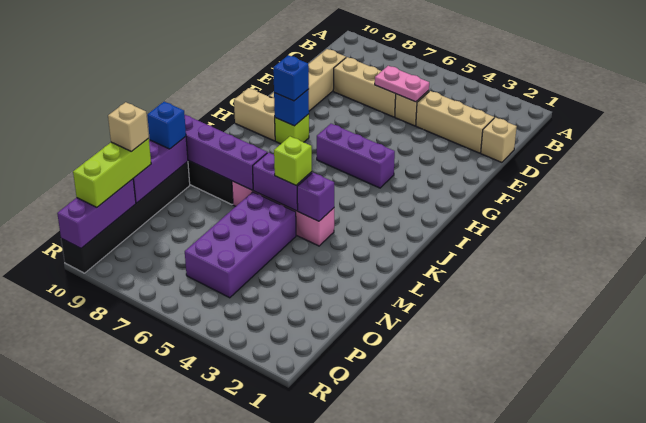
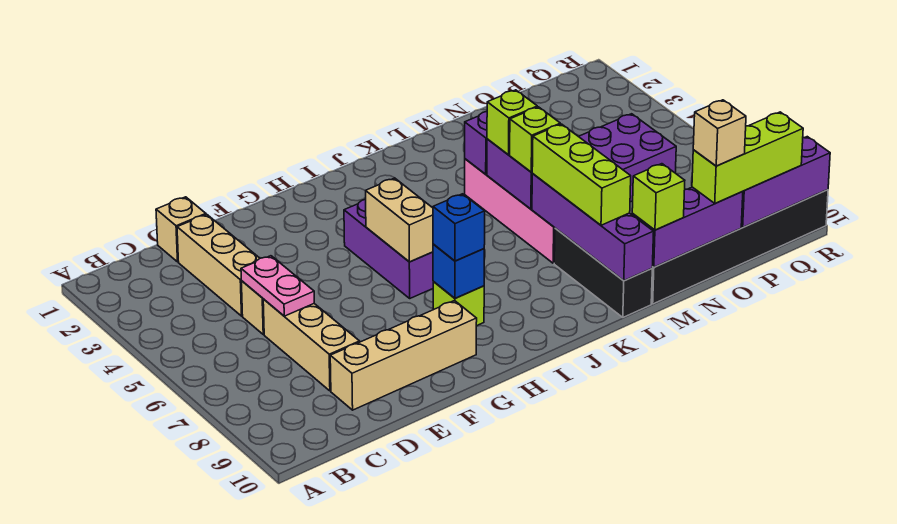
tan brick H9:H10 level 1 -> tan brick H5:H6 level 2
none -> lime brick L6 level 3
none -> lime brick L7:L9 level 3
blue brick M10 level 3 -> lime brick M10 level 3

